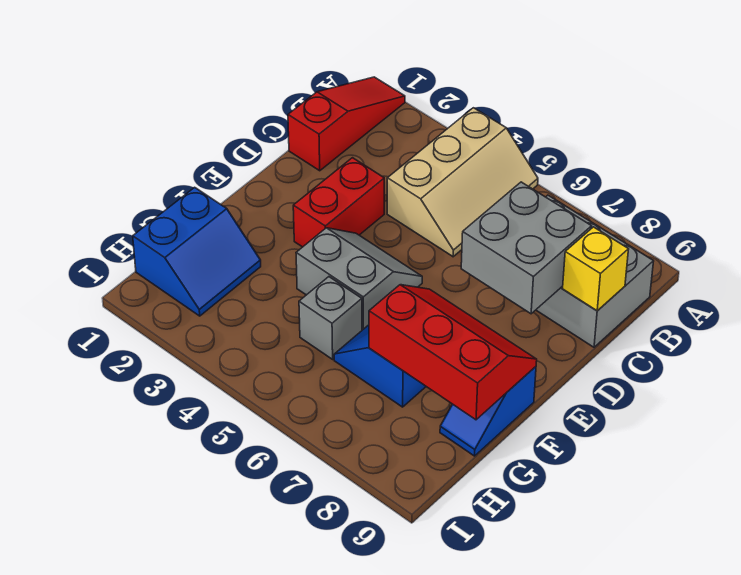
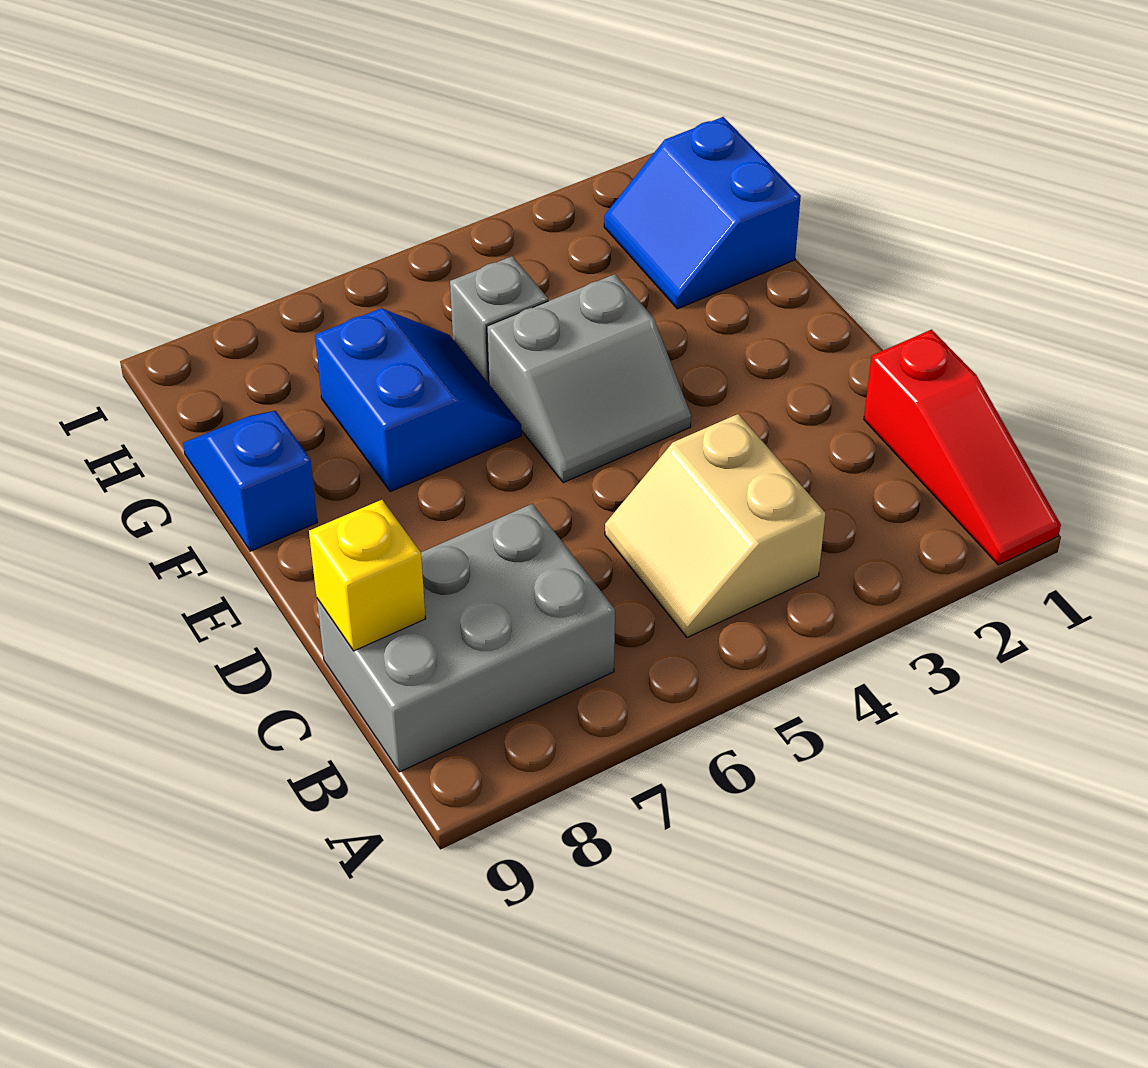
tan slope A4:C5 level 1 top 4 -> tan slope B4:C5 level 1 top 4
grey brick C7:D8 level 2 -> none
red brick D3:E3 level 1 -> none
red slope F7:G9 level 2 top G -> none

